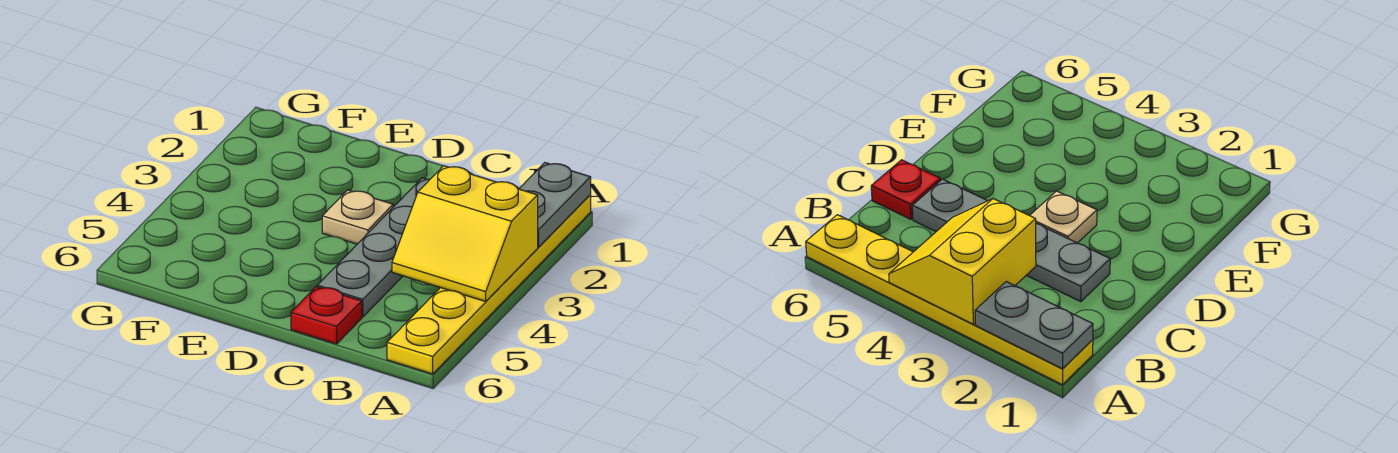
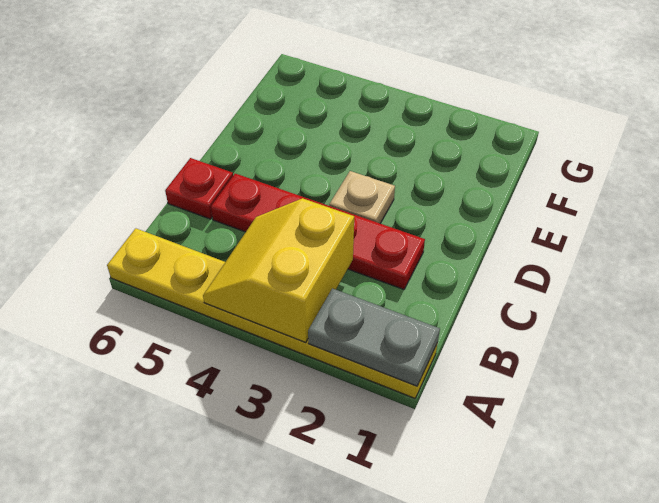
grey plate C2:C5 level 1 -> red plate C2:C5 level 1

